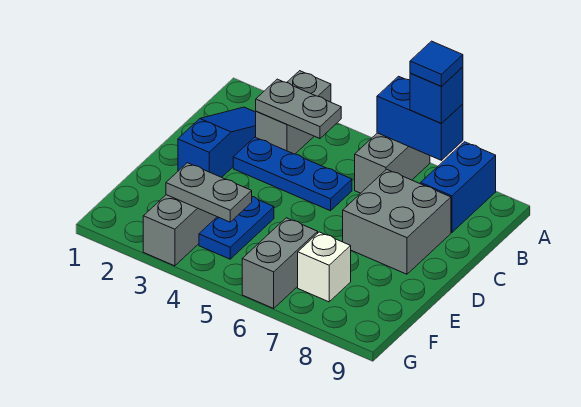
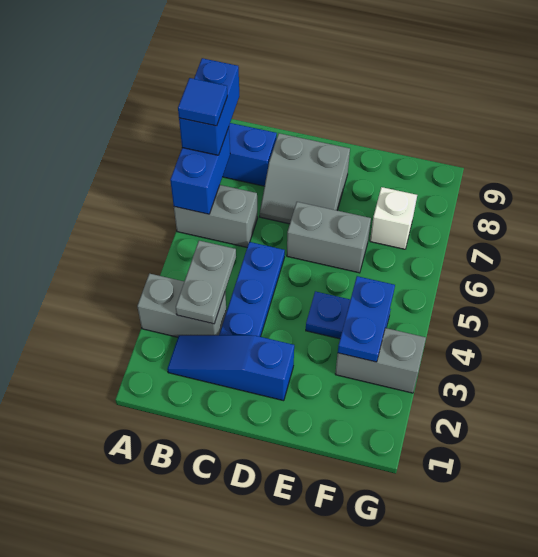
blue brick A7 level 3 -> blue brick A7:A8 level 3
grey brick C7:D8 level 1 -> grey slope C7:D8 level 1 top 8
grey plate F3:F4 level 2 -> blue plate F3:F4 level 2
grey brick F6:G6 level 1 -> grey brick D6:E6 level 1

